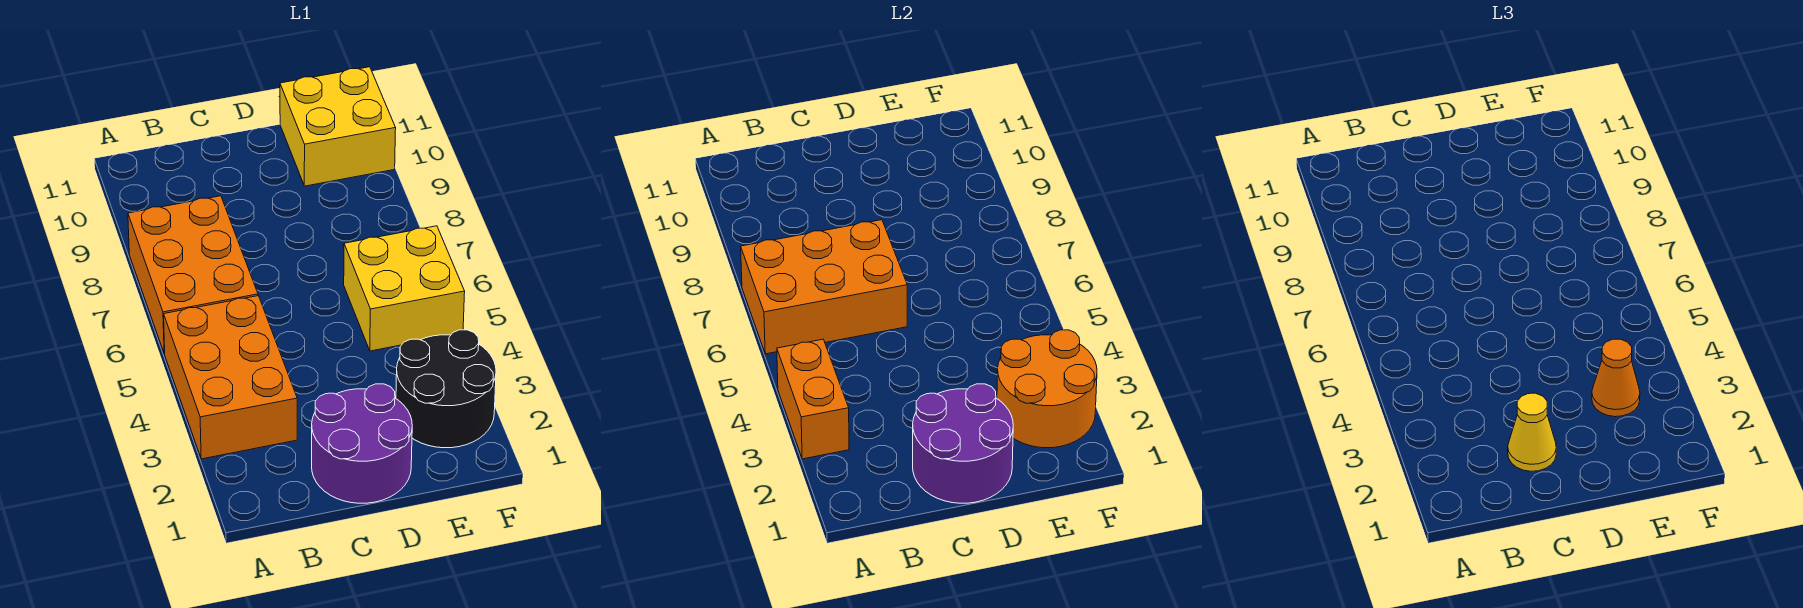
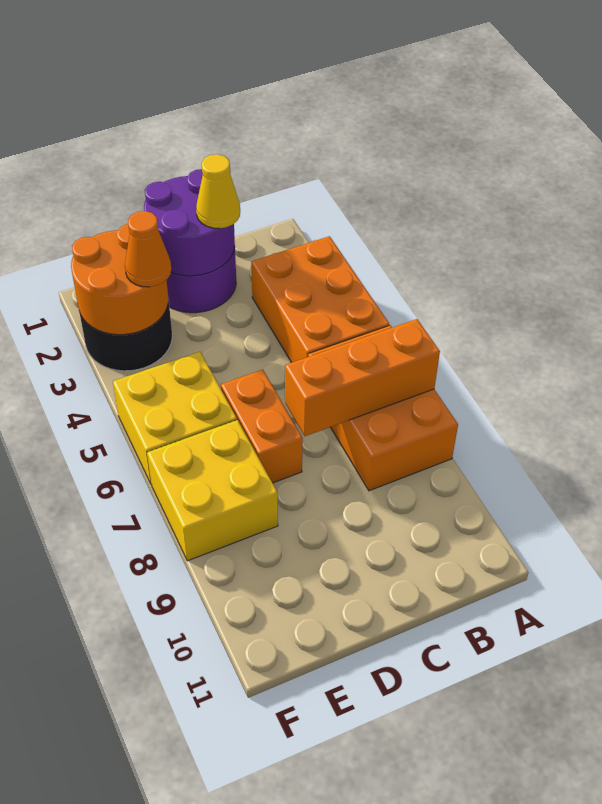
orange brick A3:A4 level 2 -> orange brick D6:D7 level 1
orange brick A6:C7 level 2 -> orange brick A7:C7 level 2
yellow brick E10:F11 level 1 -> yellow brick E7:F8 level 1

